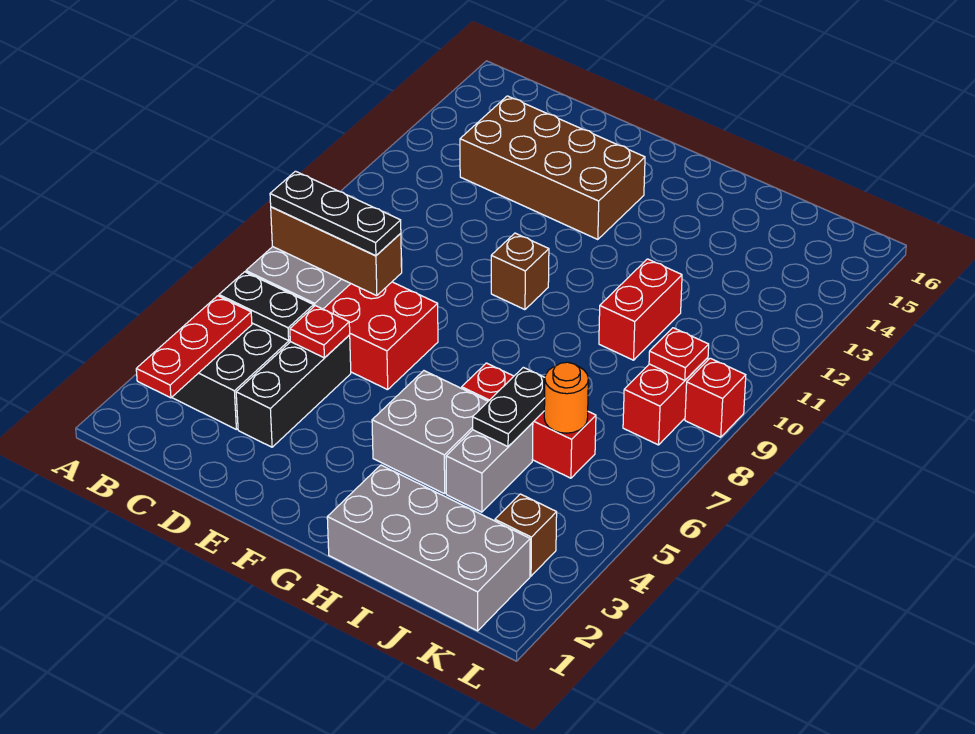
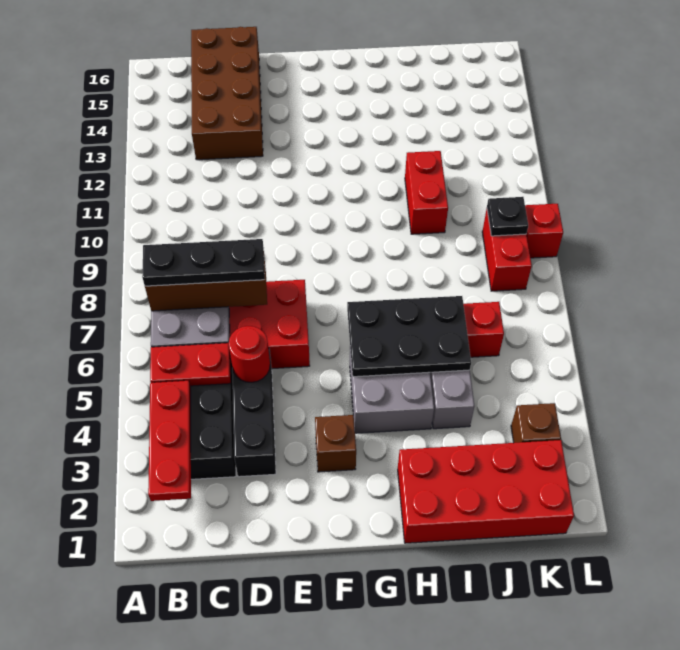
black plate B5:C5 level 2 -> red plate B5:C5 level 2
brown brick C13:F14 level 1 -> brown brick C13:D16 level 1
red plate D5 level 2 -> red round brick D5 level 2
brown brick F10 level 1 -> brown brick F3 level 1
grey brick H1:K2 level 1 -> red brick H1:K2 level 1
black plate I5:I6 level 2 -> black plate G5:I6 level 2
orange round brick J6 level 2 -> none
red plate K9 level 2 -> black plate K9 level 2

